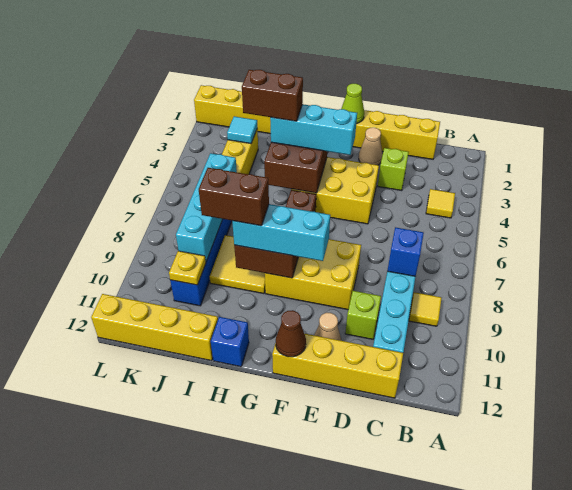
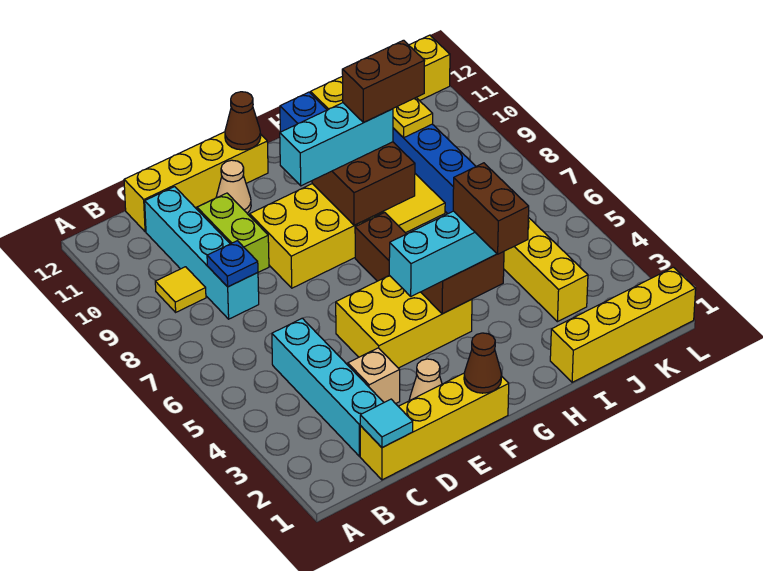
yellow tile B4 level 1 -> none
blue brick C8 level 2 -> blue plate C8 level 2
lime brick D3 level 1 -> tan brick D3 level 1
lime brick D10 level 1 -> lime brick D9:D10 level 1
lime cone F1 level 2 -> brown cone F1 level 2
brown brick H4:I4 level 4 -> brown brick H3:H4 level 4
cyan tile J3 level 2 -> cyan tile C1 level 2
cyan brick J6:J9 level 2 -> cyan brick C2:C5 level 1

